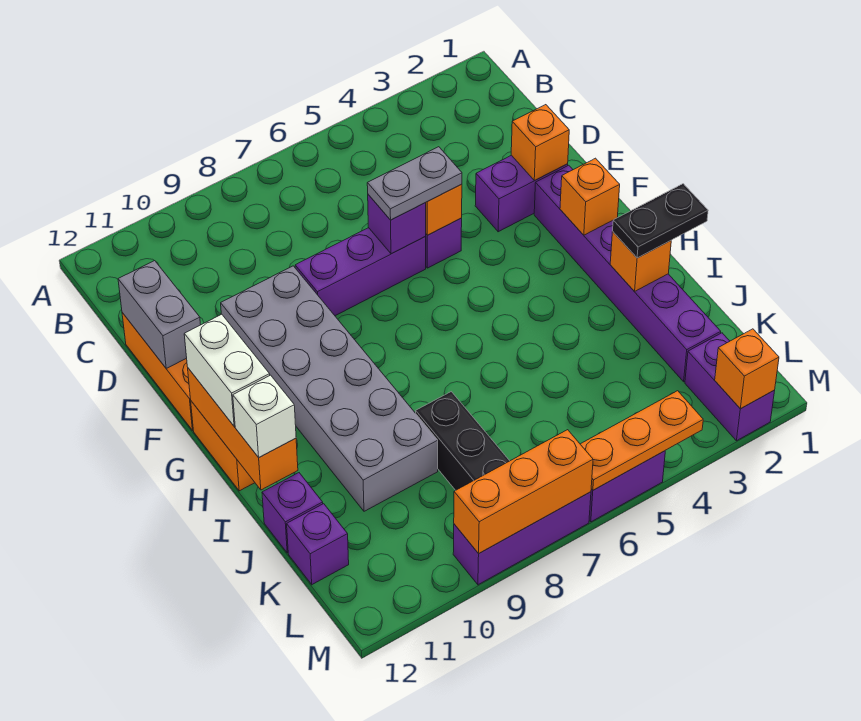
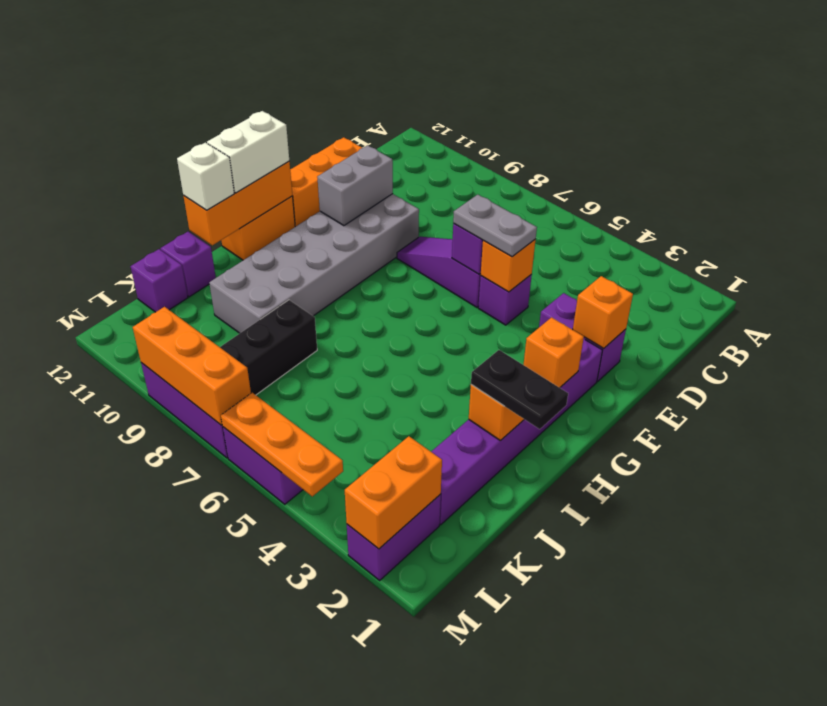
grey brick D12:E12 level 2 -> grey brick E10:F10 level 2
purple brick E6:E8 level 1 -> purple slope E6:E8 level 1 top 6
orange brick M2 level 2 -> orange brick L2:M2 level 2

